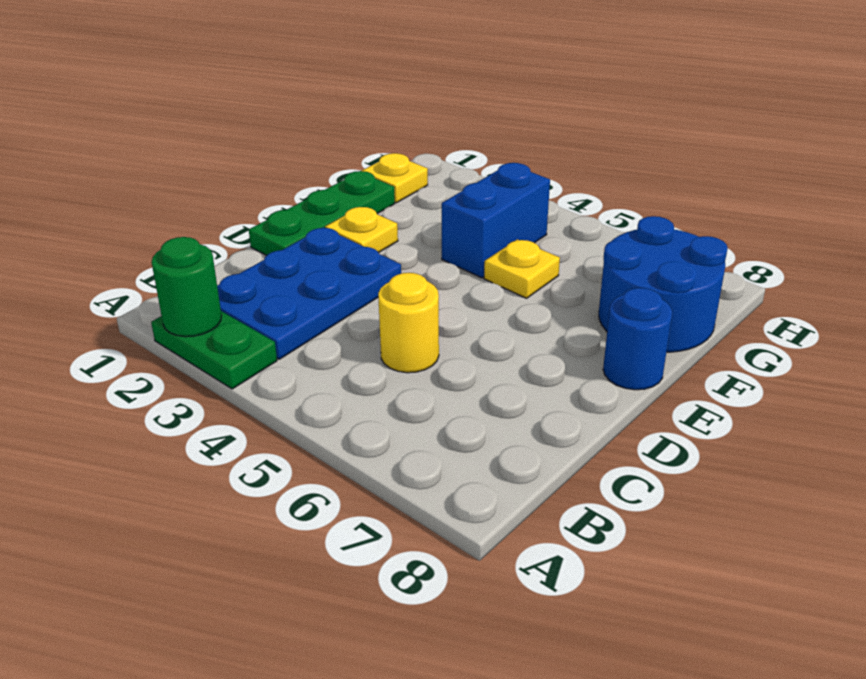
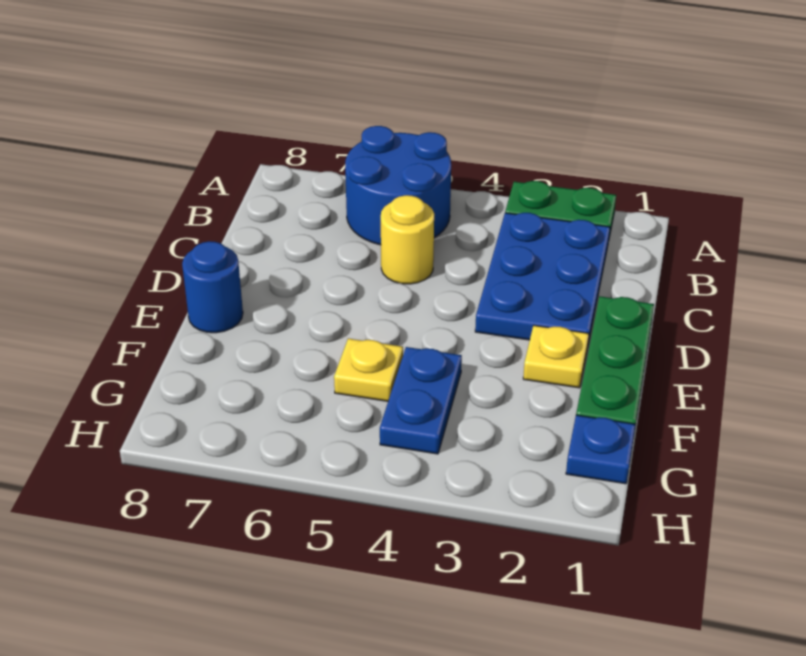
green round brick A2 level 2 -> none
blue brick F4:G4 level 1 -> blue plate F4:G4 level 1
blue round brick F7:G8 level 1 -> blue round brick A5:B6 level 1
yellow plate G1 level 1 -> blue plate G1 level 1

